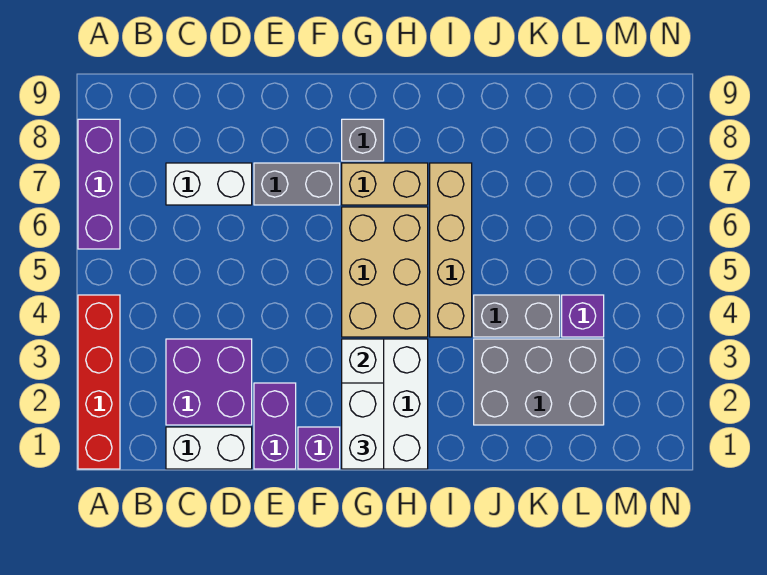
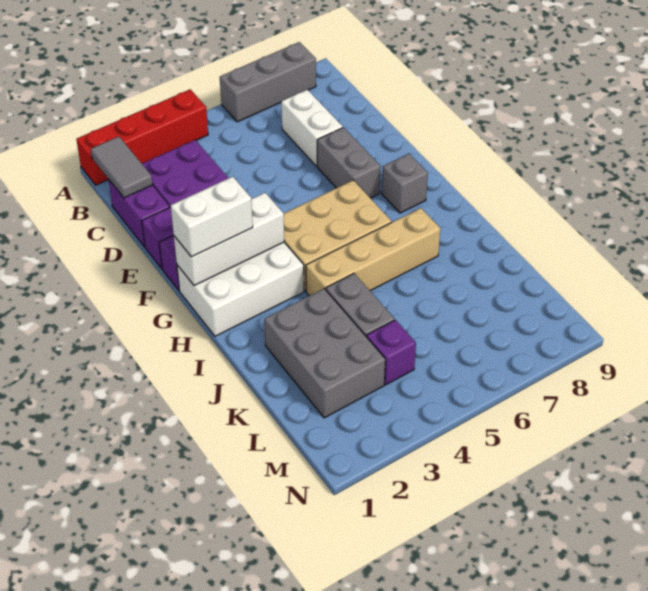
purple brick A6:A8 level 1 -> grey brick A6:A8 level 1
none -> grey tile B1:C1 level 2
white brick C1:D1 level 1 -> purple brick C1:D1 level 1
tan brick G7:H7 level 1 -> none

